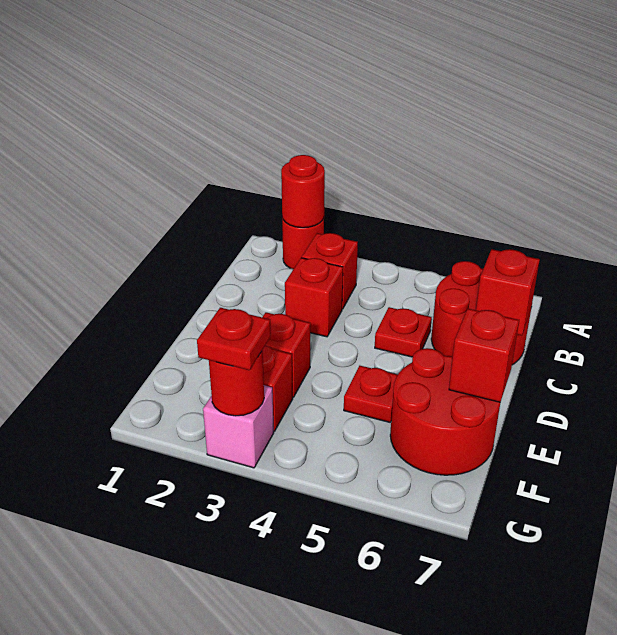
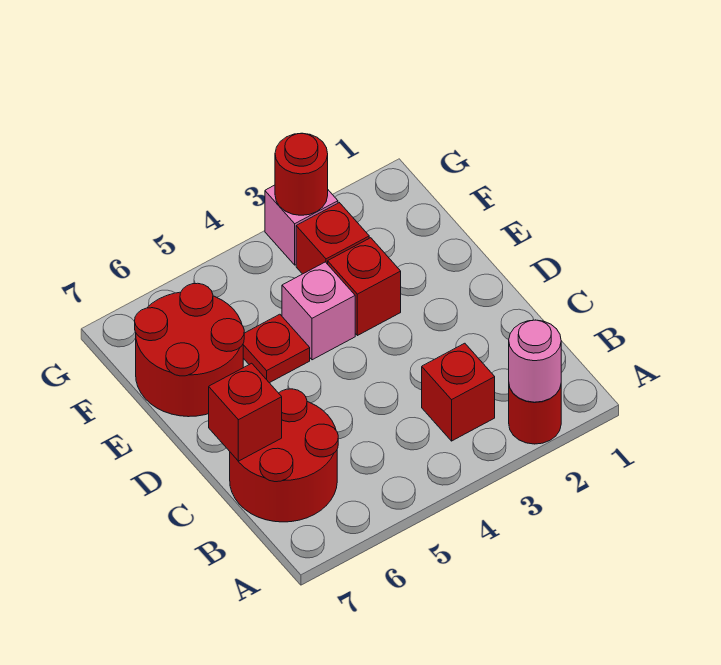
red round brick A2 level 2 -> pink round brick A2 level 2
red brick C3 level 1 -> none
red plate C5 level 1 -> none
none -> pink brick E4 level 1
red brick E7 level 2 -> none
red plate G3 level 3 -> none

